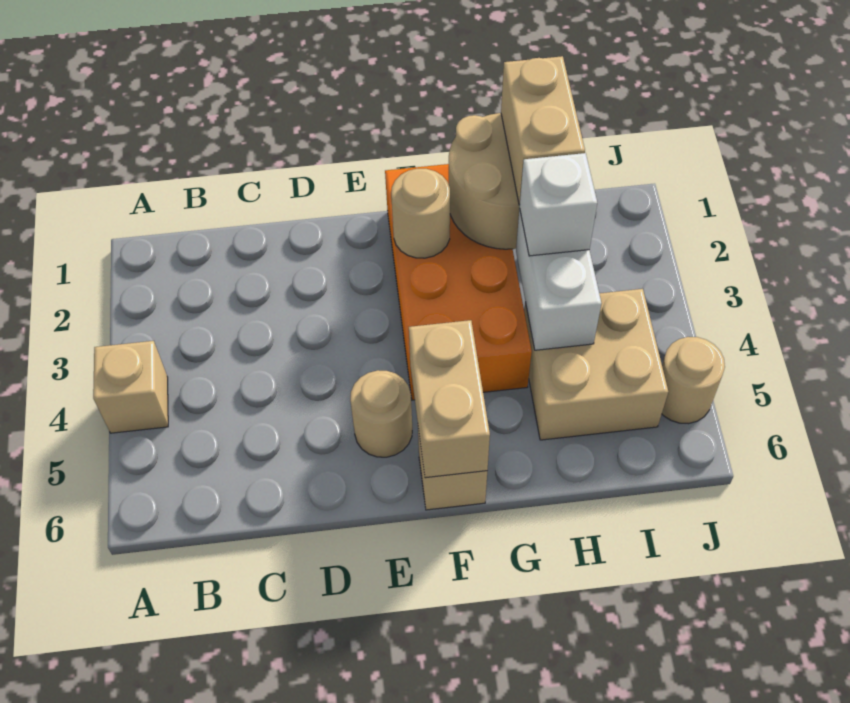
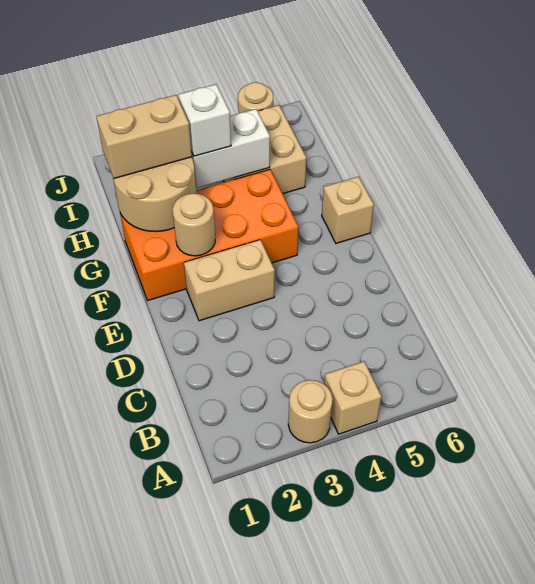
tan round brick E5 level 1 -> tan round brick A3 level 1
tan brick F5:F6 level 2 -> tan brick E2:E3 level 1

